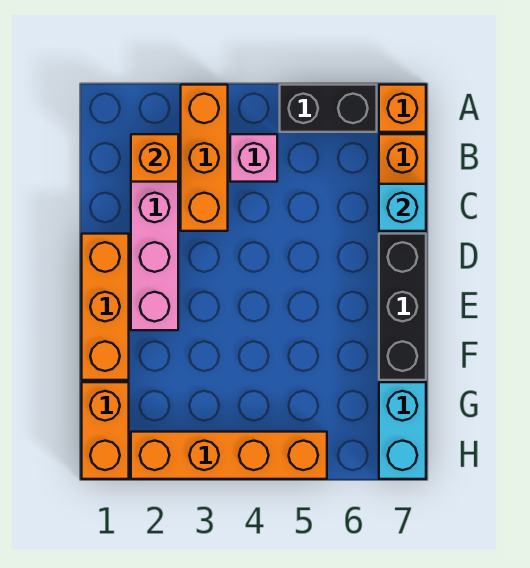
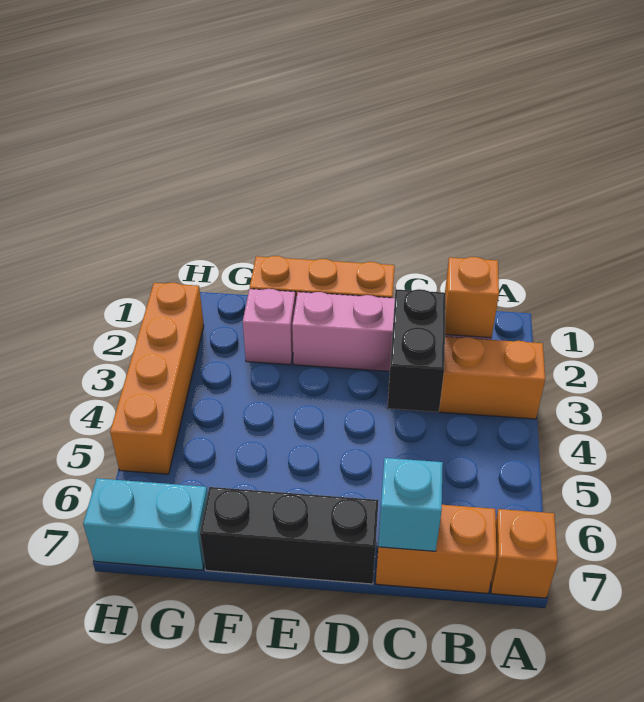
black brick A5:A6 level 1 -> black brick C3:C4 level 2
pink brick B4 level 1 -> pink brick F2 level 1
orange brick G1:H1 level 1 -> none

